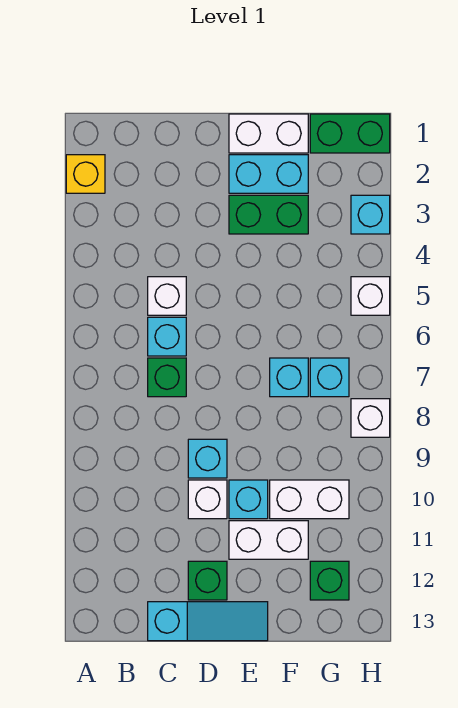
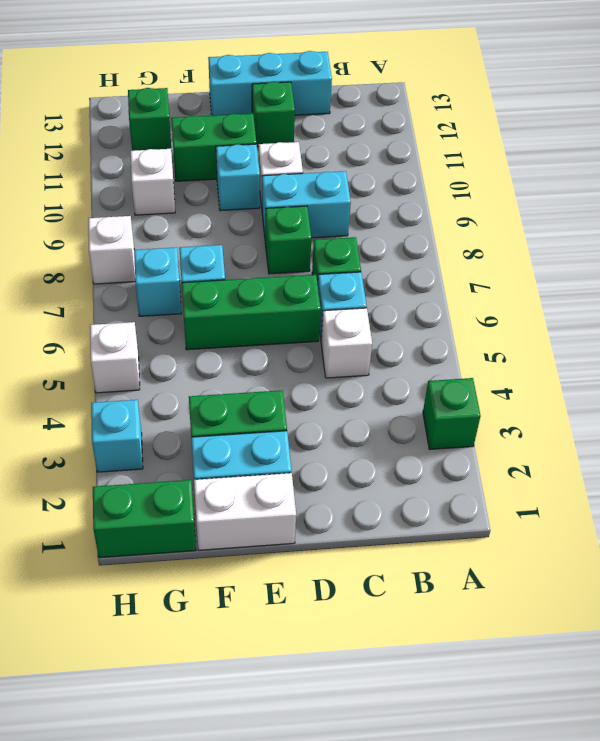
yellow brick A2 level 1 -> none
none -> green brick A3 level 1
cyan slope C13:E13 level 1 top C -> cyan brick C13:E13 level 1
none -> green brick D6:F6 level 1
none -> green brick D8 level 1
cyan brick D9 level 1 -> cyan brick C9:D9 level 1
white brick E11:F11 level 1 -> green brick E11:F11 level 1
white brick F10:G10 level 1 -> white brick G10 level 1

